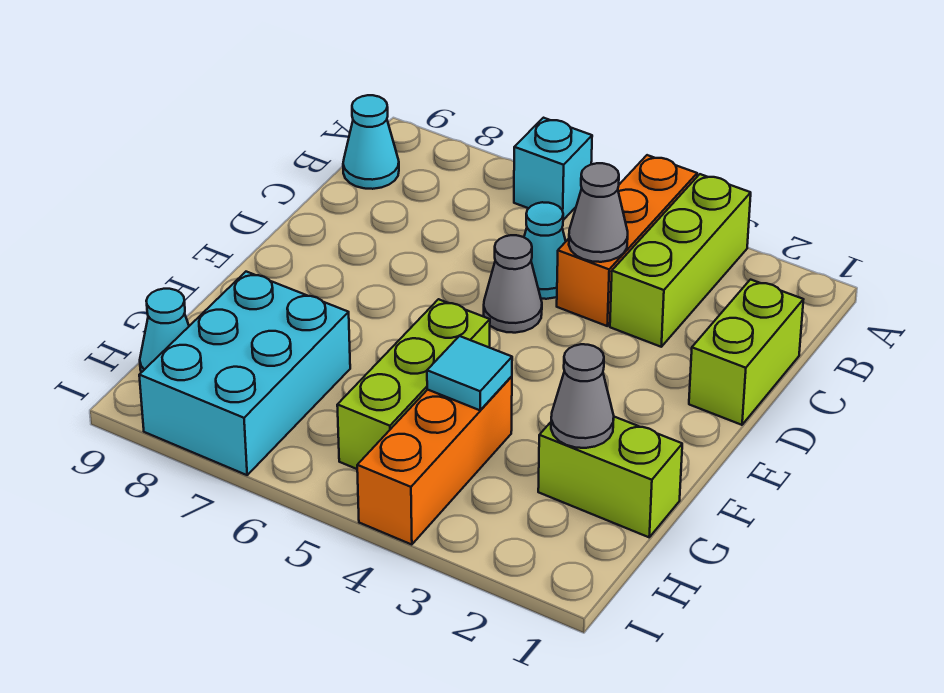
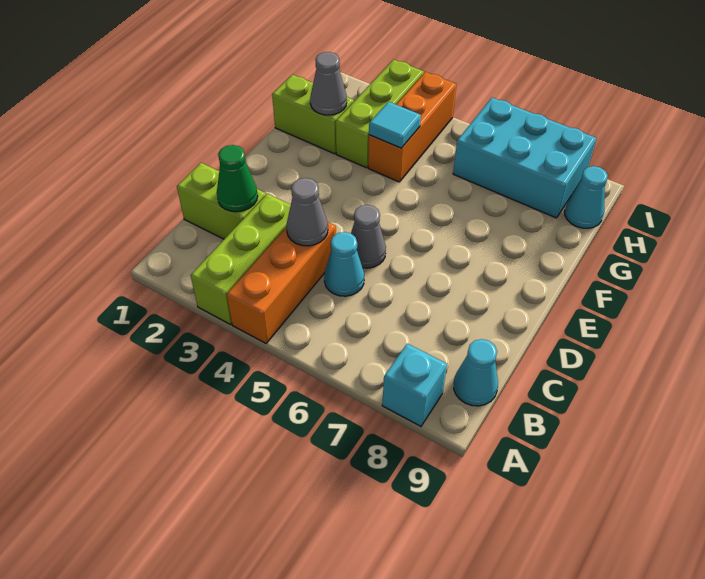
cyan brick A6 level 1 -> cyan brick A8 level 1
lime brick C1:D1 level 1 -> lime brick C1:C2 level 1
none -> green cone C2 level 2
lime brick F5:H5 level 1 -> lime brick G3:I3 level 1
cyan brick G7:I8 level 1 -> cyan brick H6:I8 level 1

